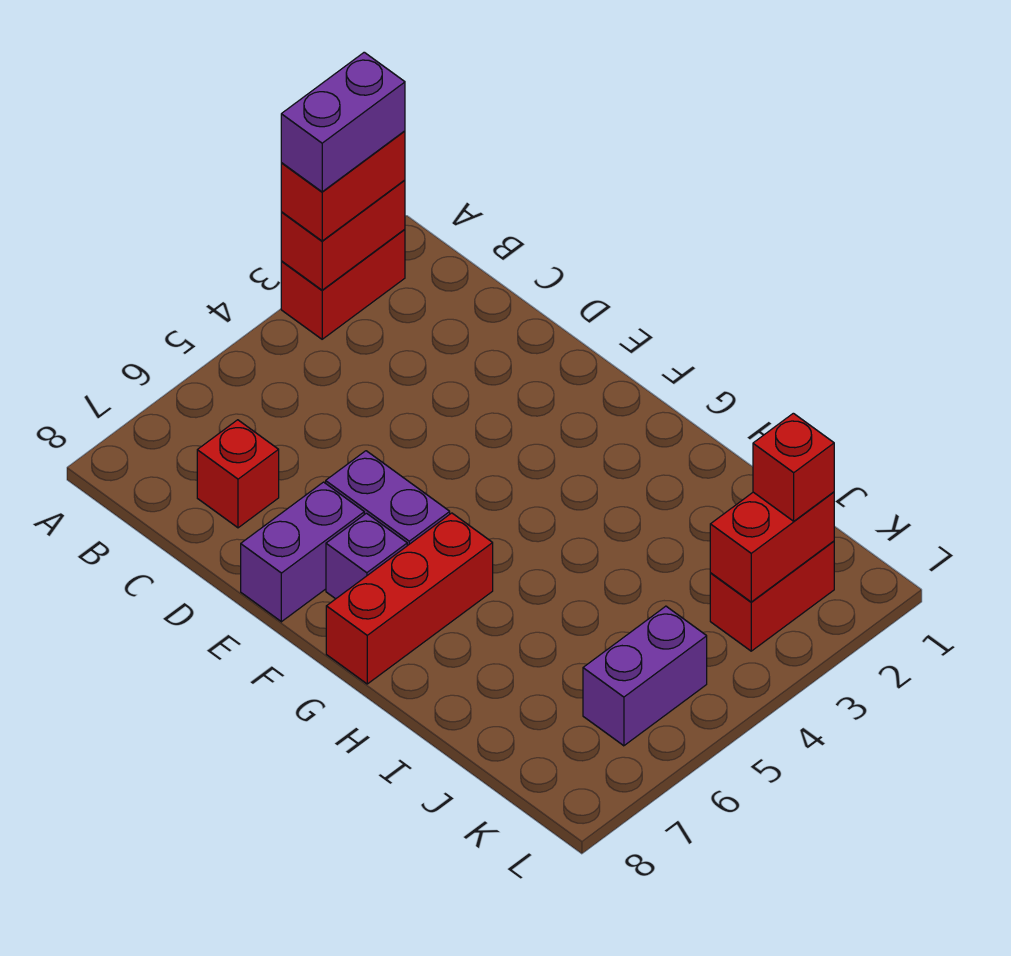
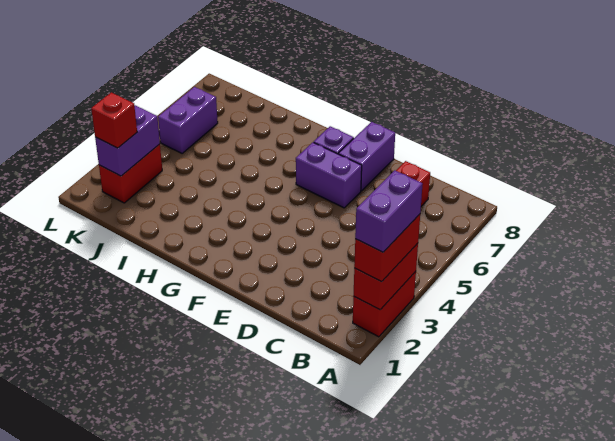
red brick G6:G8 level 1 -> none
red brick K2:K3 level 2 -> purple brick K2:K3 level 2

